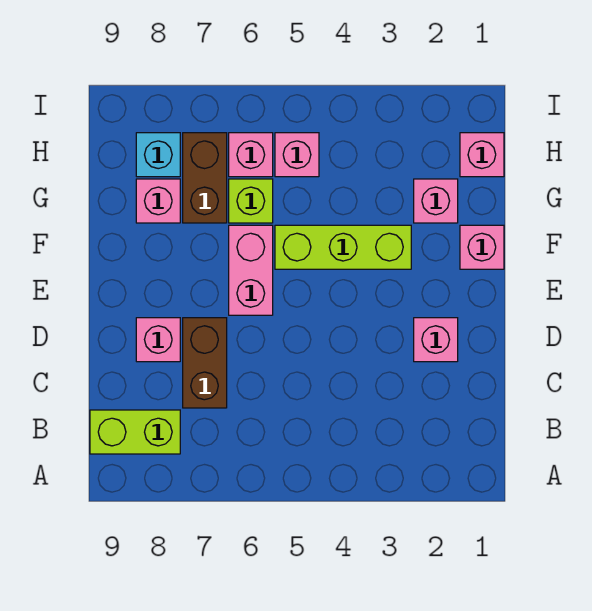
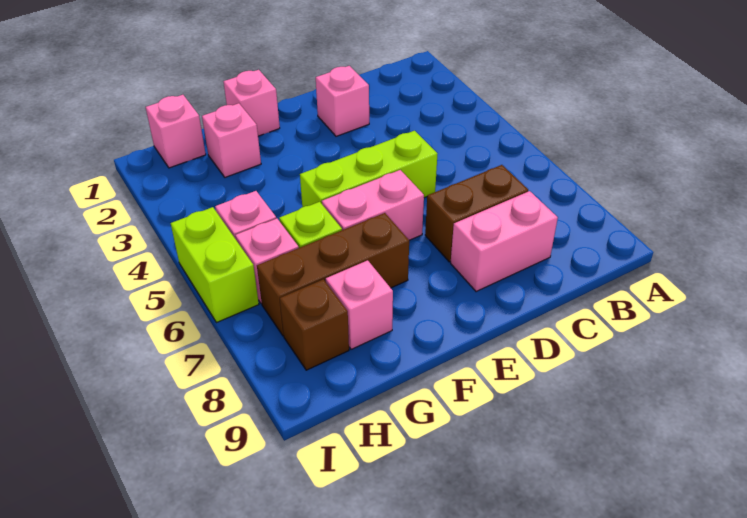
lime brick B8:B9 level 1 -> lime brick I5:I6 level 1
pink brick D8 level 1 -> pink brick C8:D8 level 1
lime brick F3:F5 level 1 -> lime brick D5:F5 level 1
brown brick G7:H7 level 1 -> brown brick F7:H7 level 1
cyan brick H8 level 1 -> brown brick H8 level 1

